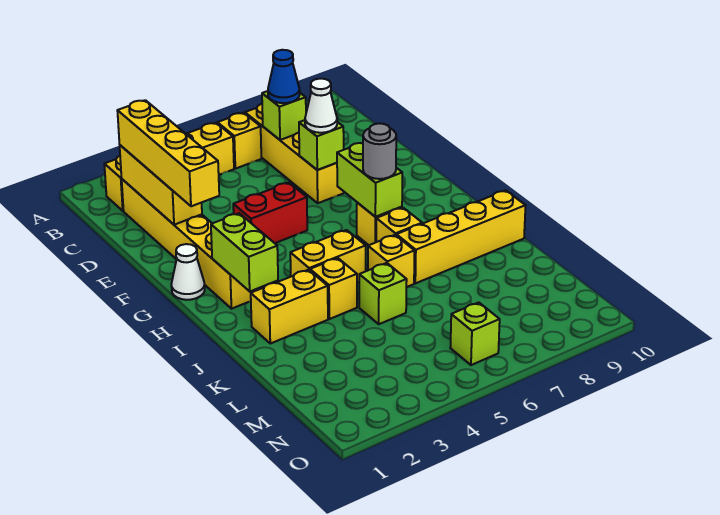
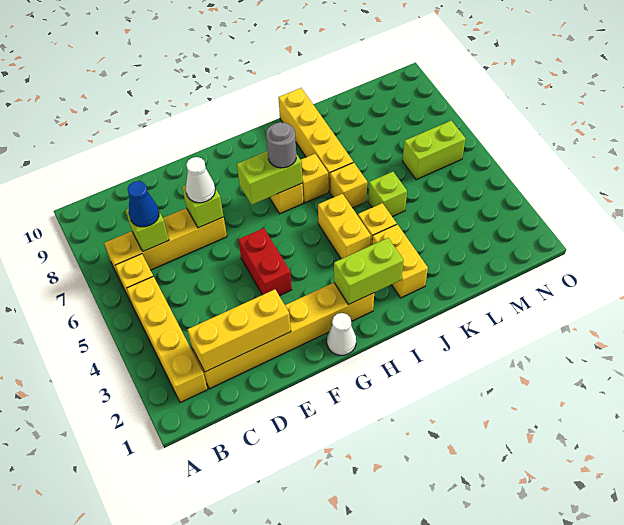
yellow brick C2:F2 level 3 -> none
lime brick N6 level 1 -> lime brick M6:N6 level 1

